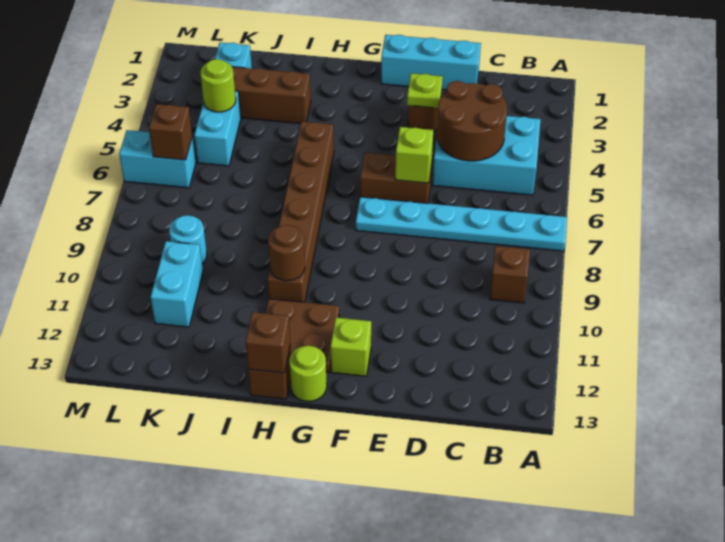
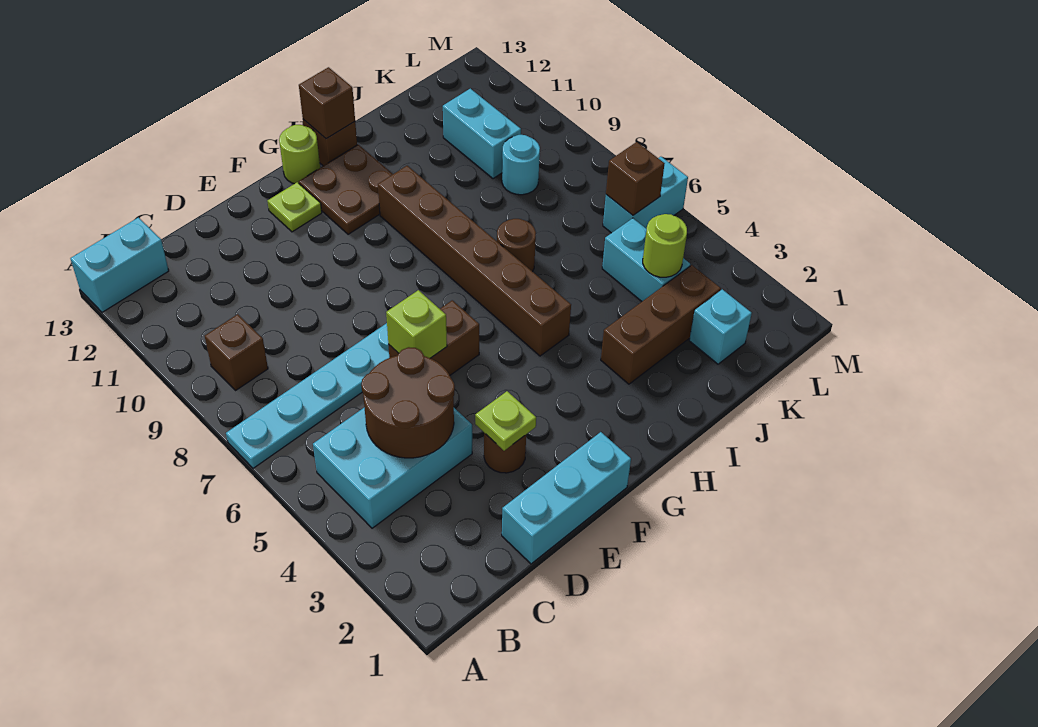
none -> cyan brick A13:B13 level 1
lime brick F12 level 1 -> lime plate F12 level 1
brown round brick H10 level 2 -> brown round brick I7 level 1

